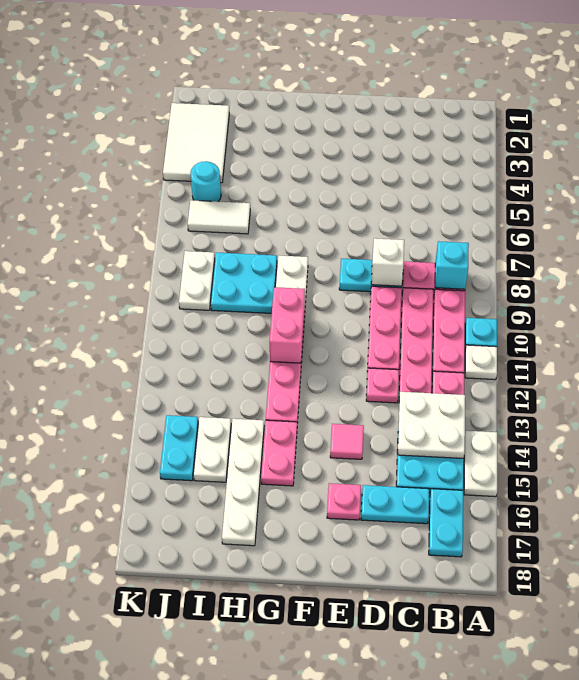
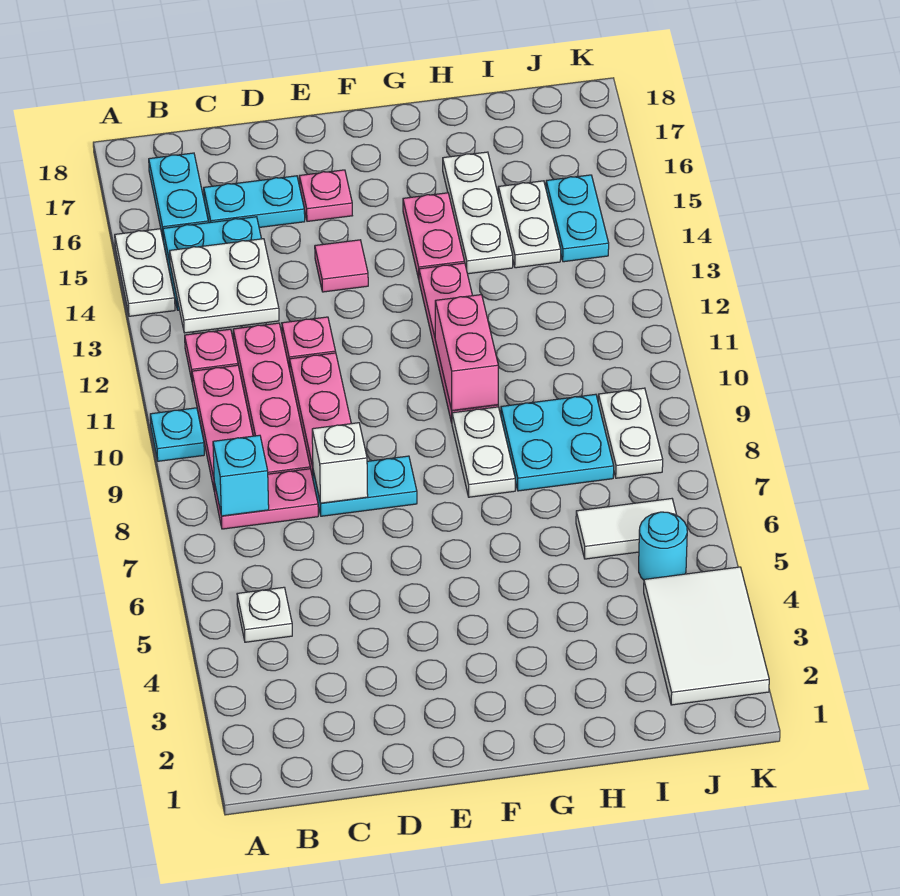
white plate A11 level 1 -> white plate B5 level 1
white plate H14:H17 level 1 -> white plate H14:H16 level 1

